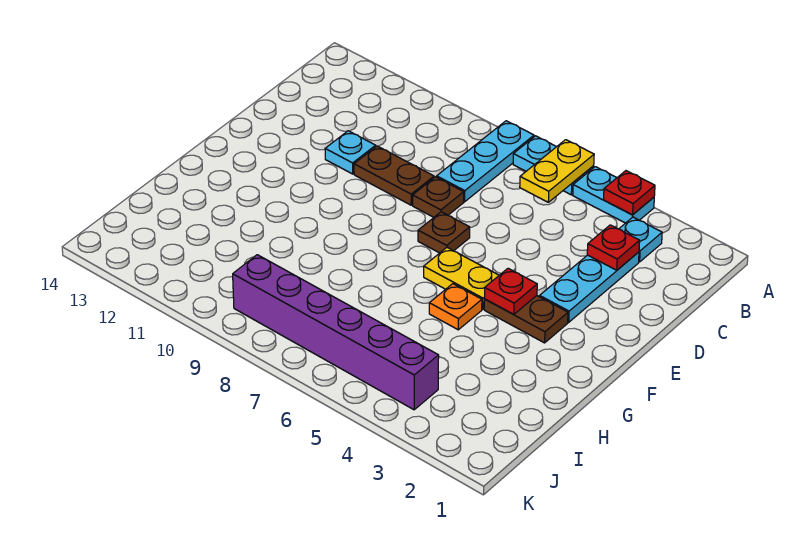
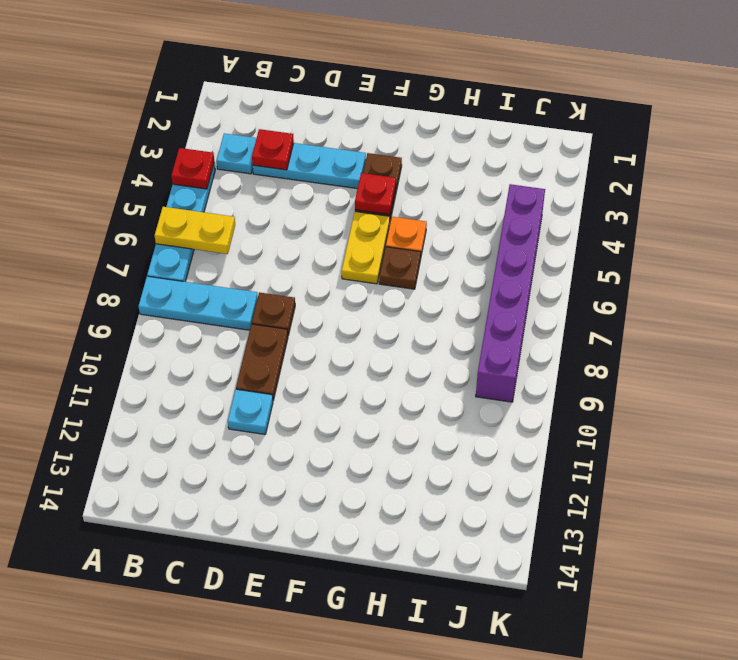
brown plate E7 level 1 -> brown plate G6 level 1

